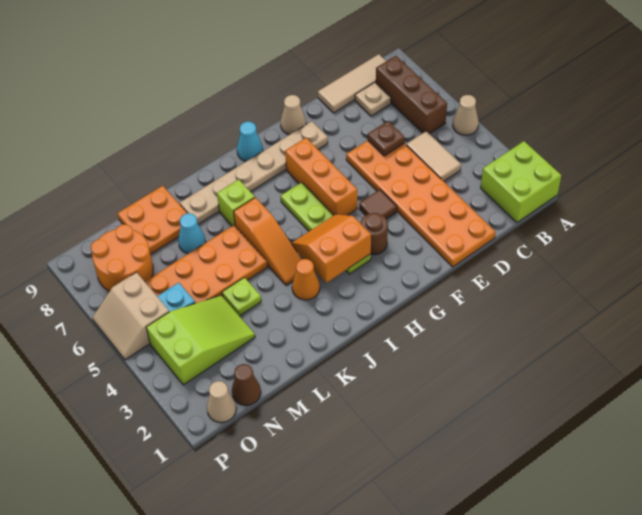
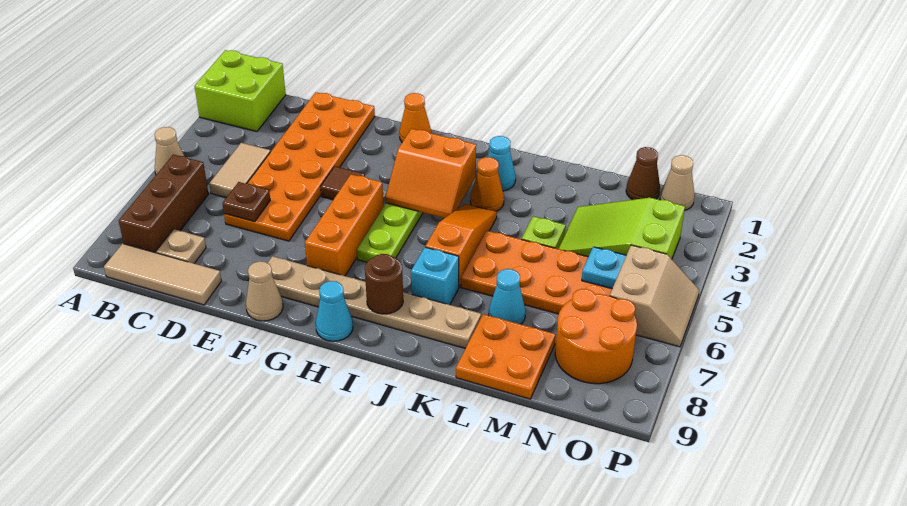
none -> orange cone G1 level 1
brown round brick G3 level 1 -> brown round brick I8 level 2
none -> cyan cone J2 level 1
lime brick J7 level 1 -> cyan brick J7 level 1

